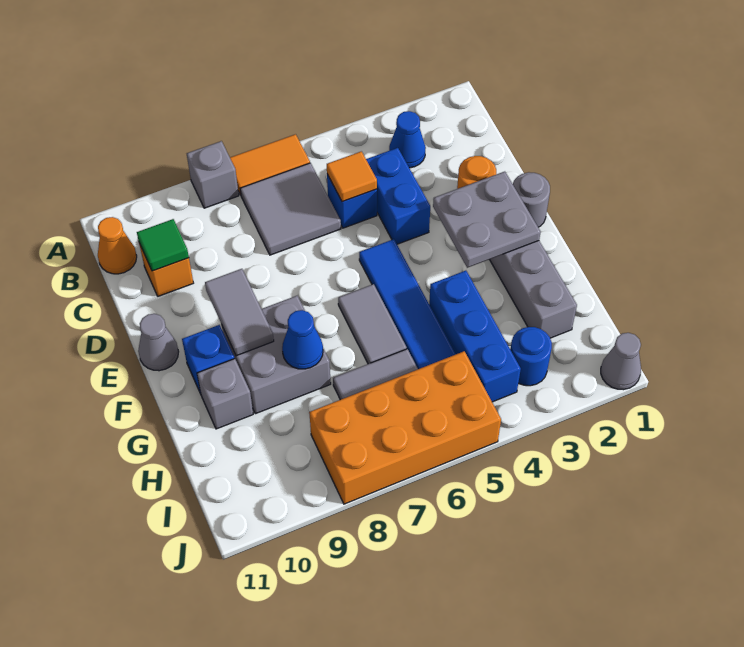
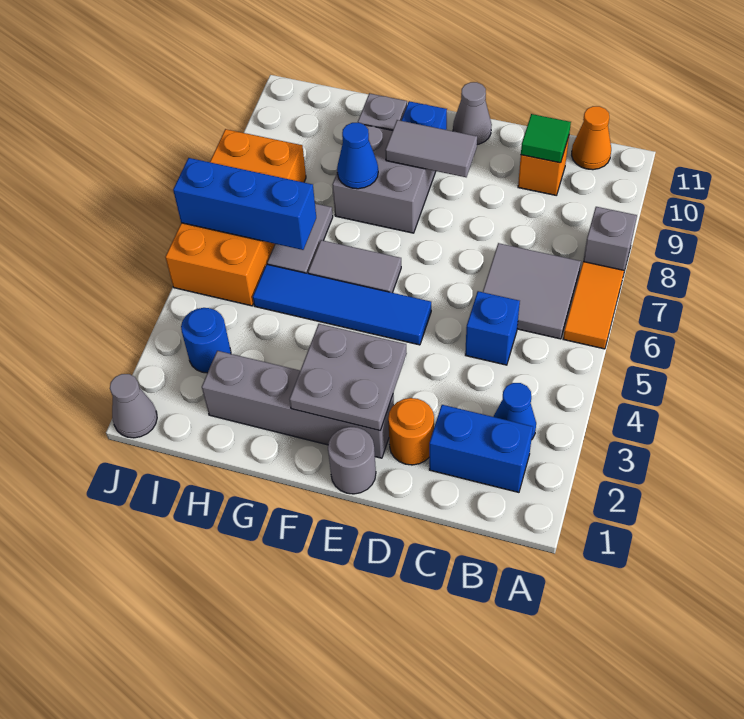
blue brick C4:D4 level 1 -> blue brick B2:C2 level 1
orange tile C5 level 2 -> none
blue brick G4:I4 level 1 -> blue brick H6:J6 level 2

